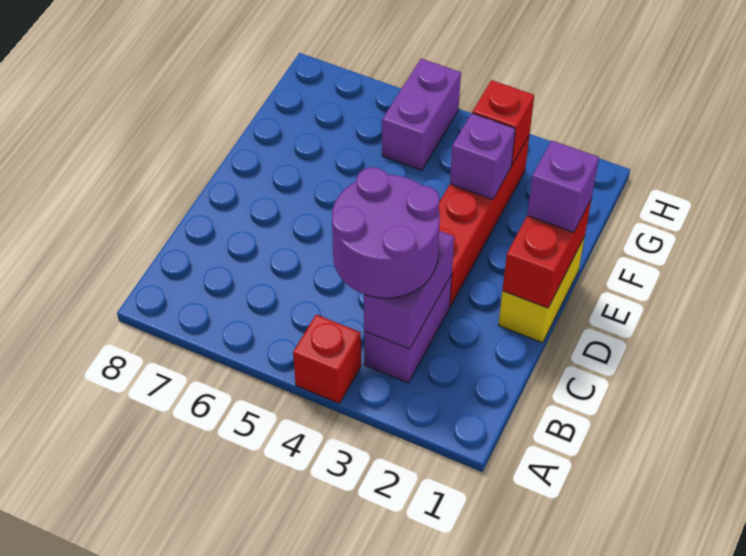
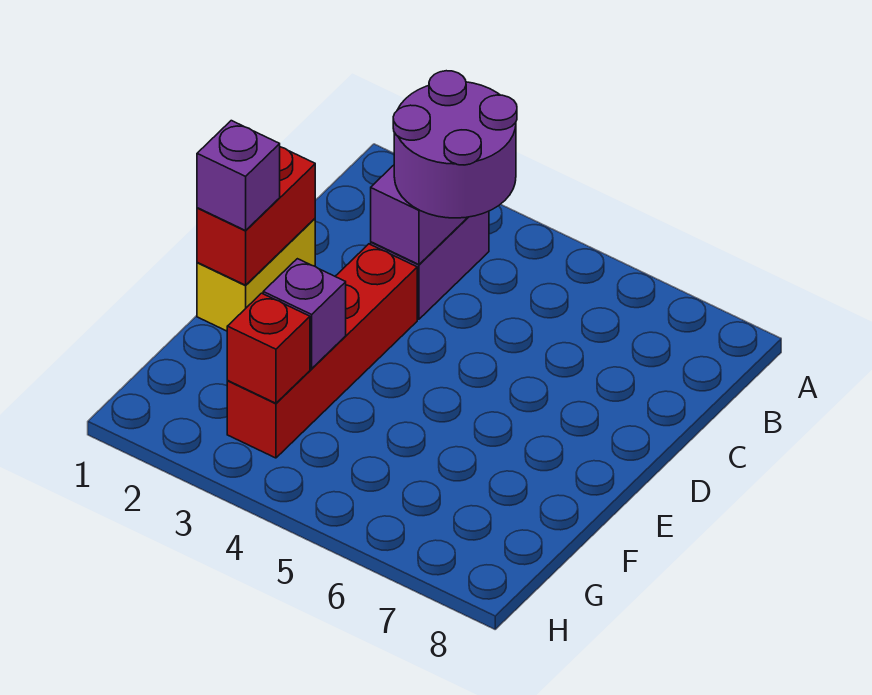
red brick A4 level 1 -> none
purple brick G5:H5 level 1 -> none

